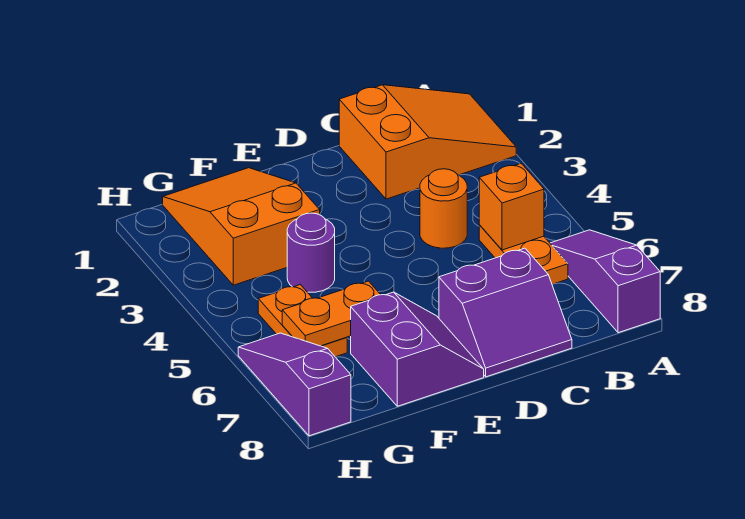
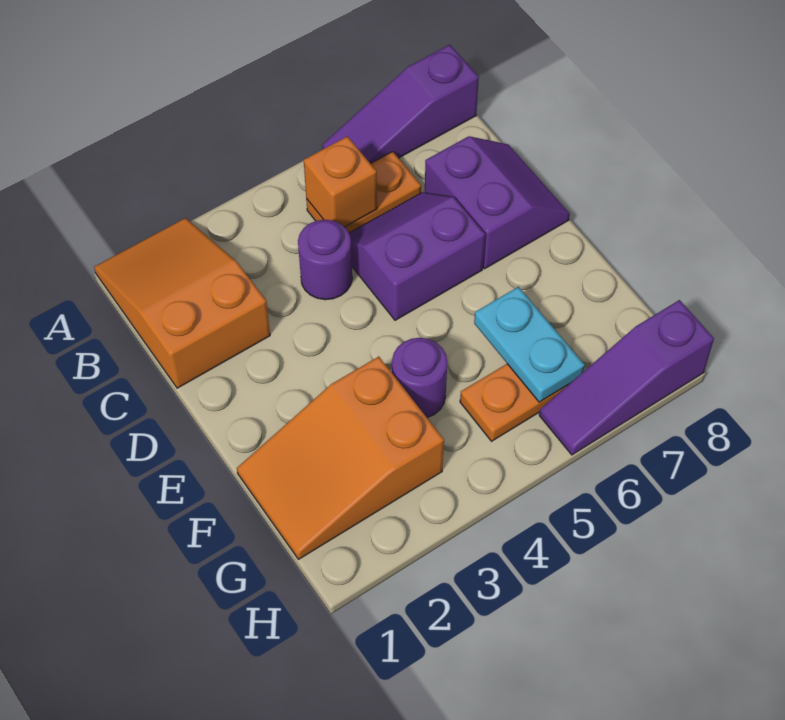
orange round brick C4 level 1 -> purple round brick C4 level 1
purple slope E7:F8 level 1 top F -> purple slope C5:D6 level 1 top D
orange plate F6:G6 level 2 -> cyan plate F6:G6 level 2

